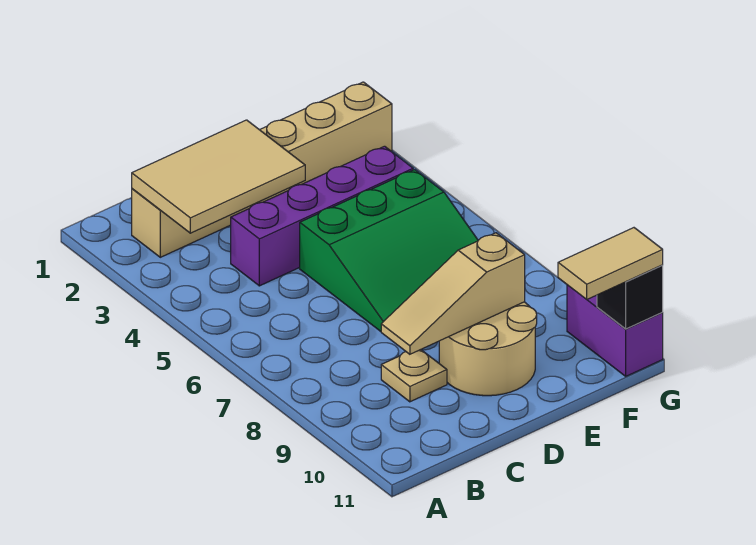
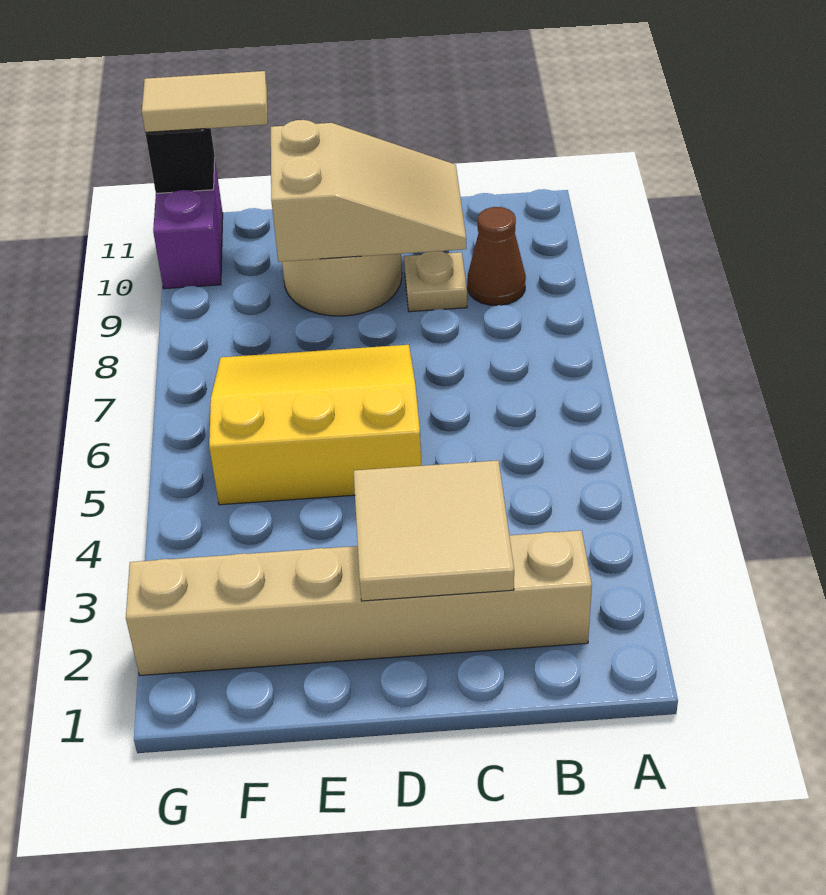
tan tile B2:D3 level 2 -> tan tile C2:D3 level 2
none -> brown cone B9 level 1
purple brick C4:F4 level 1 -> none
tan slope C9:E9 level 2 top E -> tan slope C9:E10 level 2 top E
green slope D5:F7 level 1 top 5 -> yellow slope D5:F7 level 1 top 5

